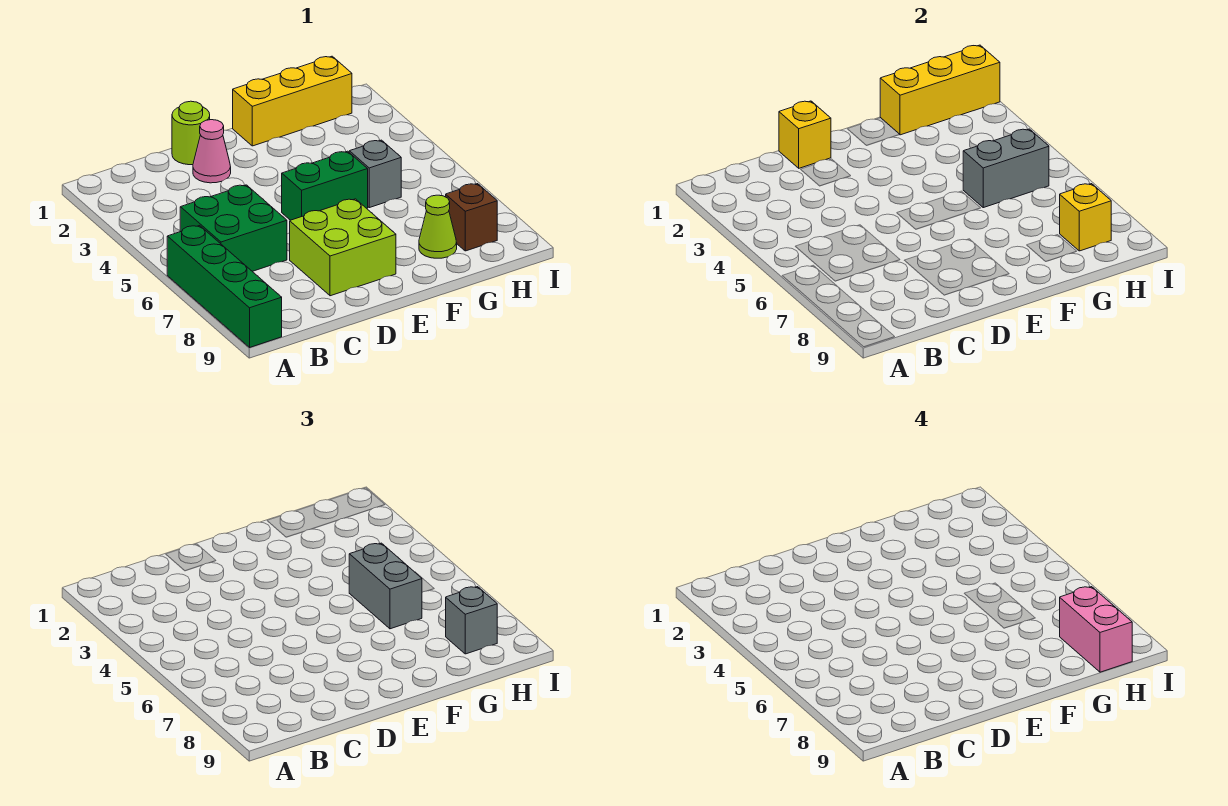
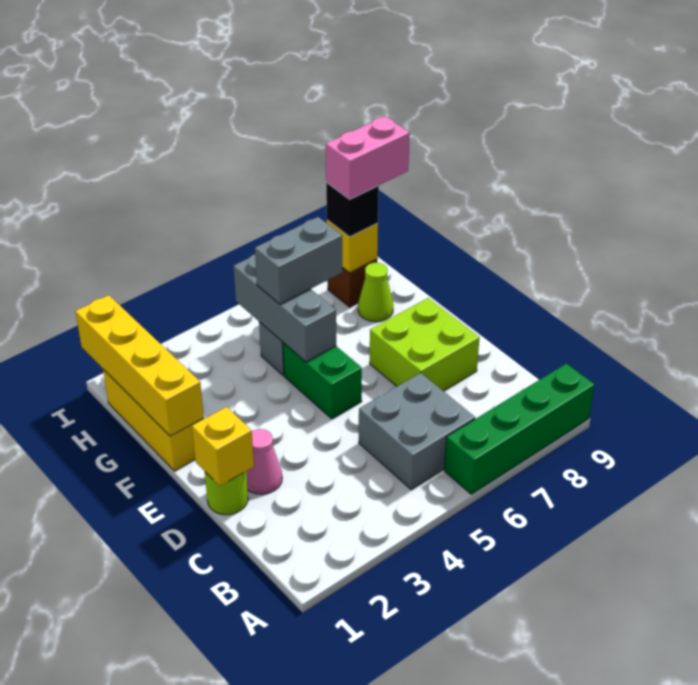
green brick B5:C6 level 1 -> grey brick B5:C6 level 1
yellow brick G1:I1 level 2 -> yellow brick F1:I1 level 2
grey brick G5:H5 level 2 -> grey brick F5:H5 level 2
grey brick H8 level 3 -> black brick H8 level 3

